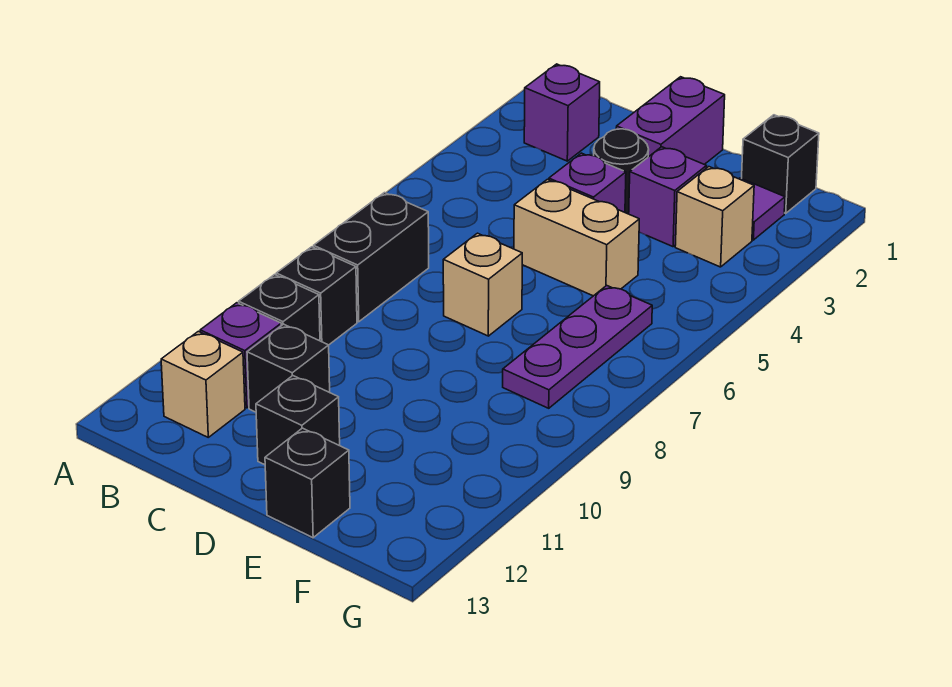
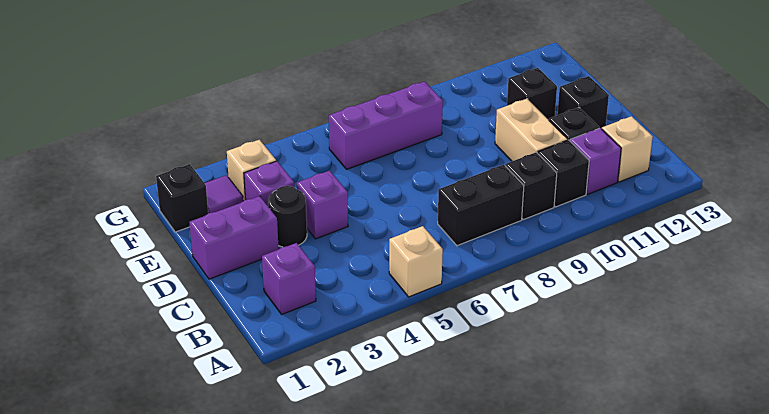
tan brick D5:E5 level 1 -> tan brick C10:D10 level 1
tan brick D7 level 1 -> tan brick A5 level 1
black brick E13 level 1 -> black brick E11 level 1
purple plate F6:F8 level 1 -> purple brick F6:F8 level 1

